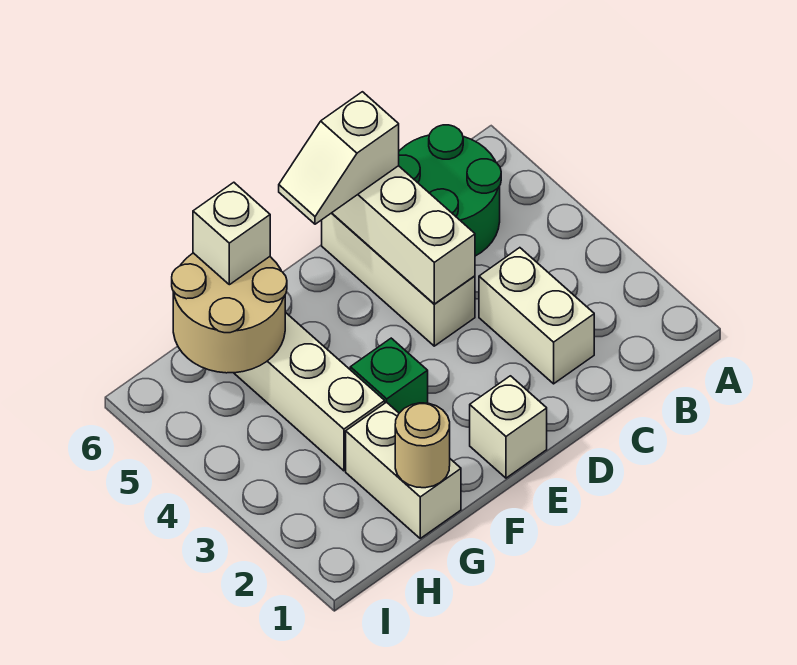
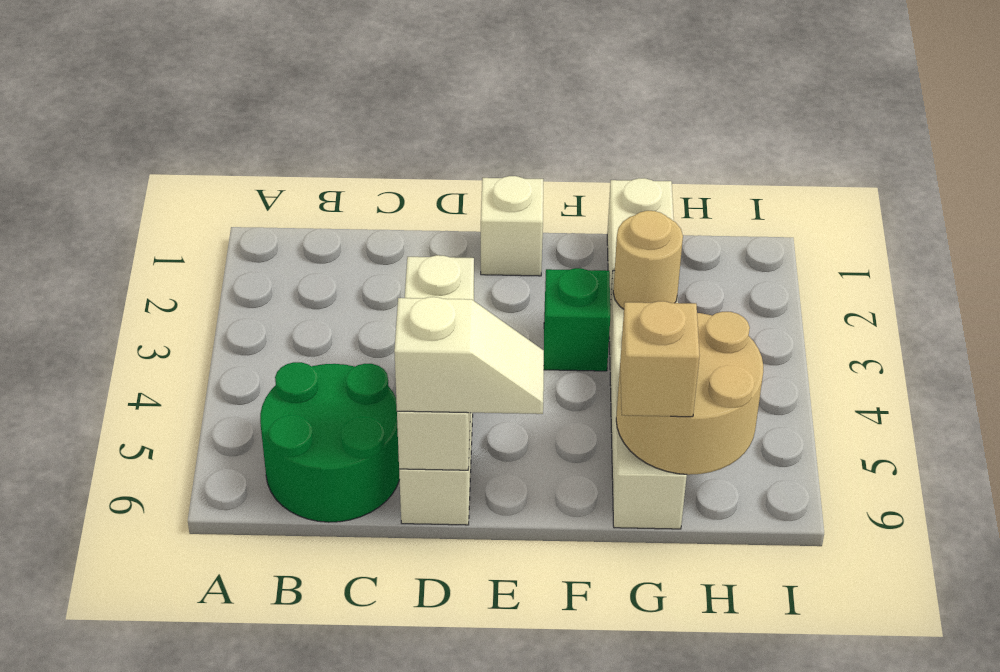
white brick C2:C3 level 1 -> none
tan round brick G1 level 2 -> tan round brick G3 level 2
white brick G6 level 3 -> tan brick G6 level 3

